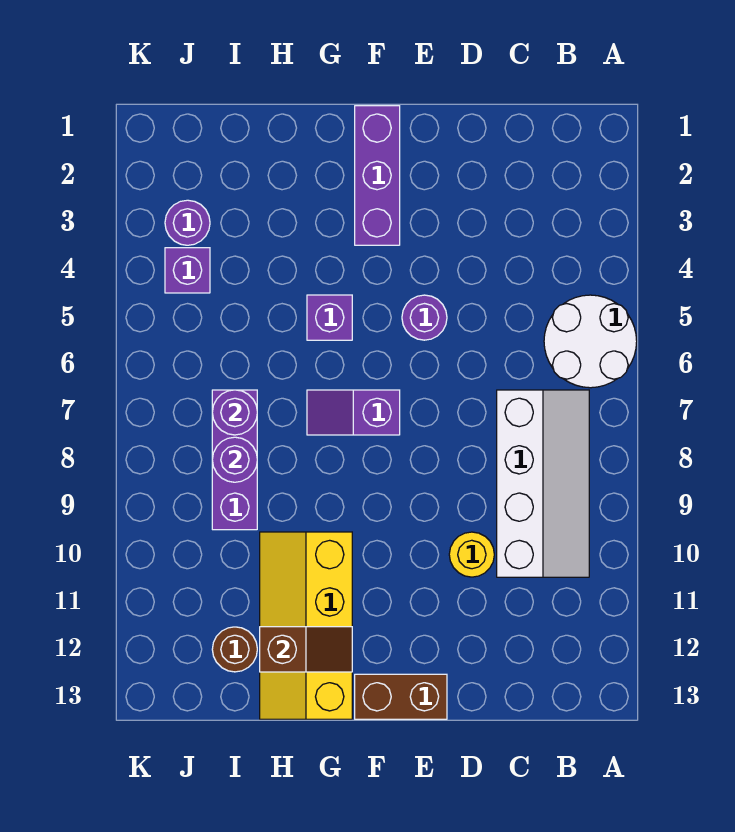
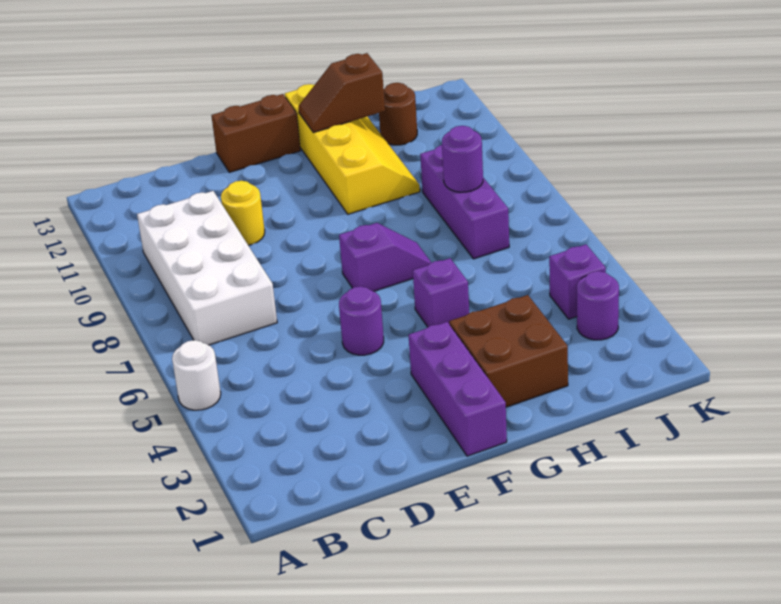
white round brick A5:B6 level 1 -> white round brick A5 level 1
white slope B7:C10 level 1 top C -> white brick B7:C10 level 1
none -> brown brick G2:H3 level 1
purple round brick I7 level 2 -> none

